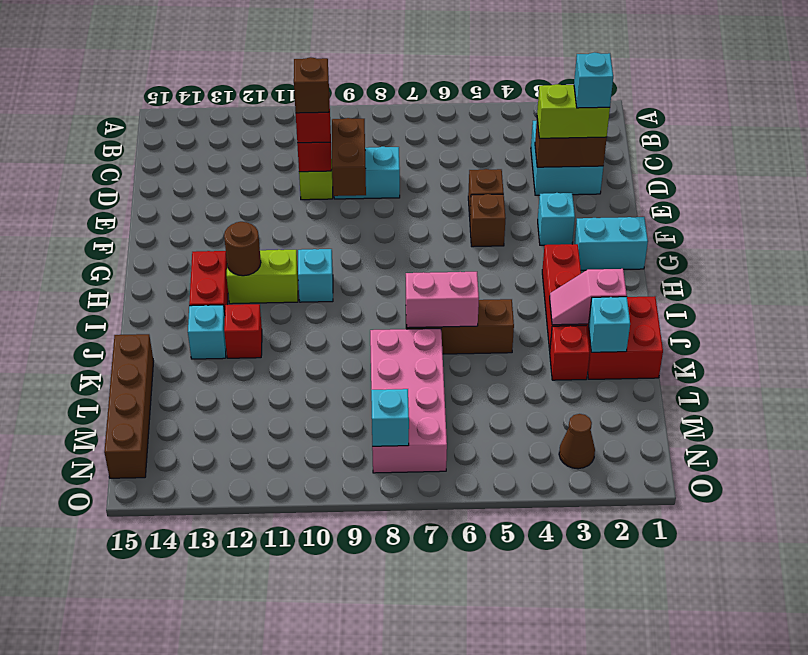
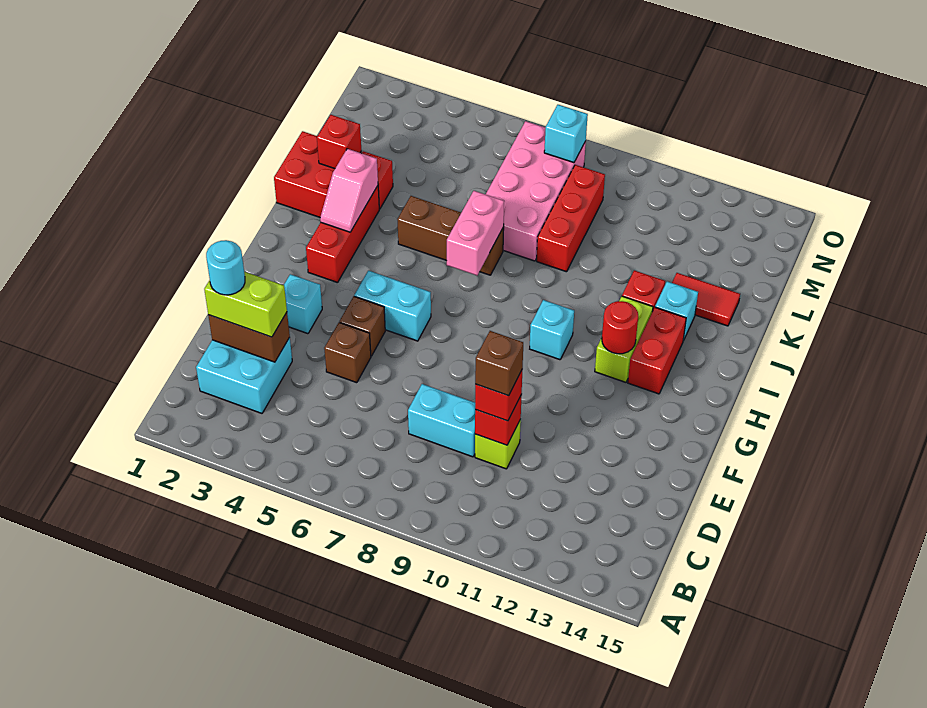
cyan brick D2 level 4 -> cyan round brick D2 level 4
brown brick D9:E9 level 2 -> none
cyan brick G1:G2 level 1 -> cyan brick G5:G6 level 1
lime brick H11:H12 level 1 -> lime brick H12:I12 level 1
brown round brick H12 level 2 -> red round brick H12 level 2
pink slope J2:J3 level 2 top 2 -> pink slope I3:J3 level 2 top J
pink brick J6:J7 level 2 -> pink brick I7:J7 level 2
cyan brick K2 level 2 -> red brick K2 level 2
none -> red brick K9:M9 level 1
none -> red tile K13:K14 level 1
brown brick K15:N15 level 1 -> none
brown cone N3 level 1 -> none

